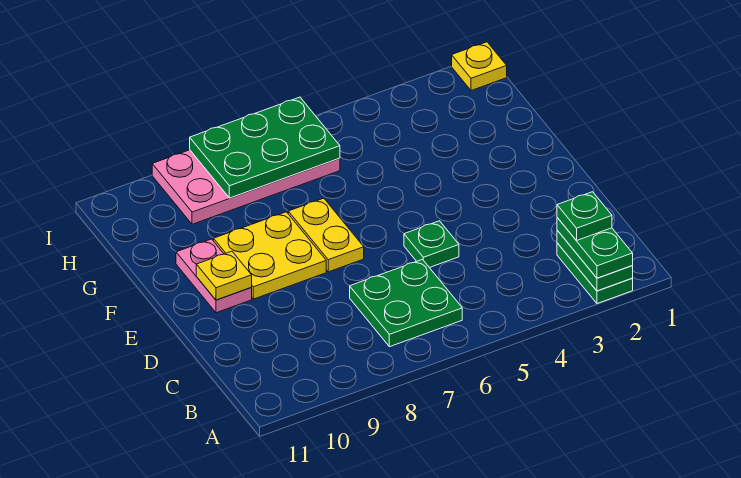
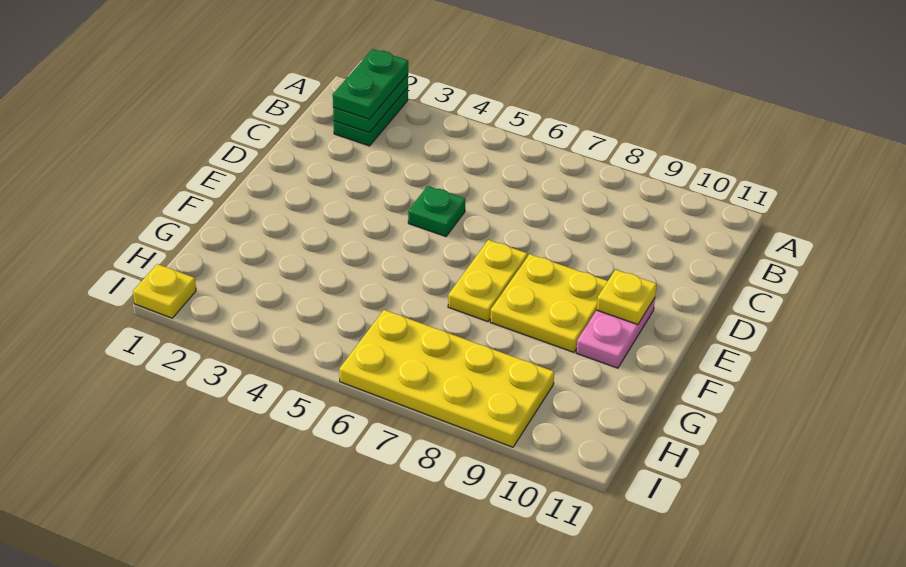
green plate B2 level 4 -> none
green plate B6:C7 level 1 -> none
pink plate H6:I9 level 1 -> yellow plate H6:I9 level 1
green plate H6:I8 level 2 -> none

